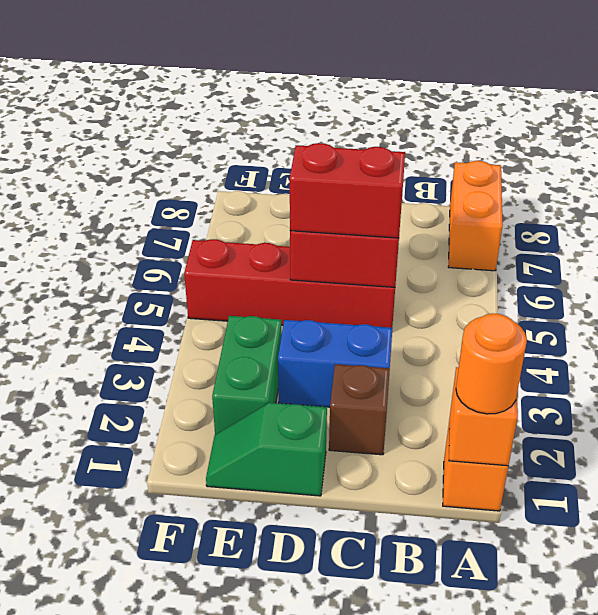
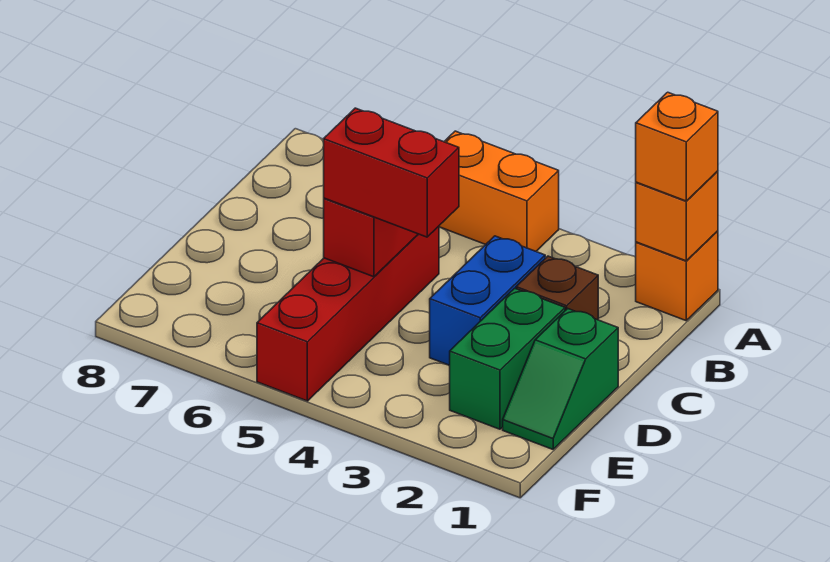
orange round brick A1 level 3 -> orange brick A1 level 3
orange brick A7:A8 level 1 -> orange brick A4:A5 level 1
red brick C5:D5 level 3 -> red brick D4:D5 level 3
green brick E2:E3 level 1 -> green brick D2:E2 level 1

